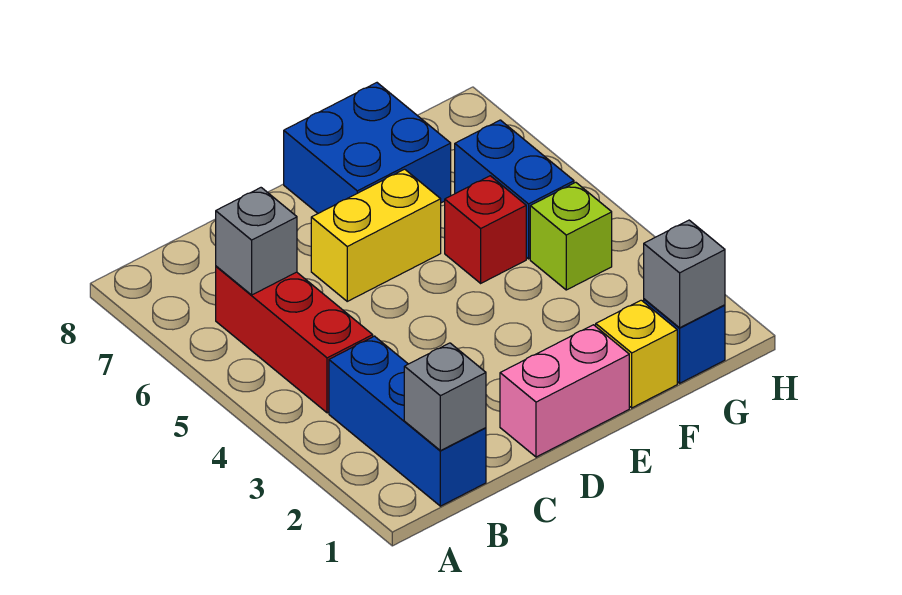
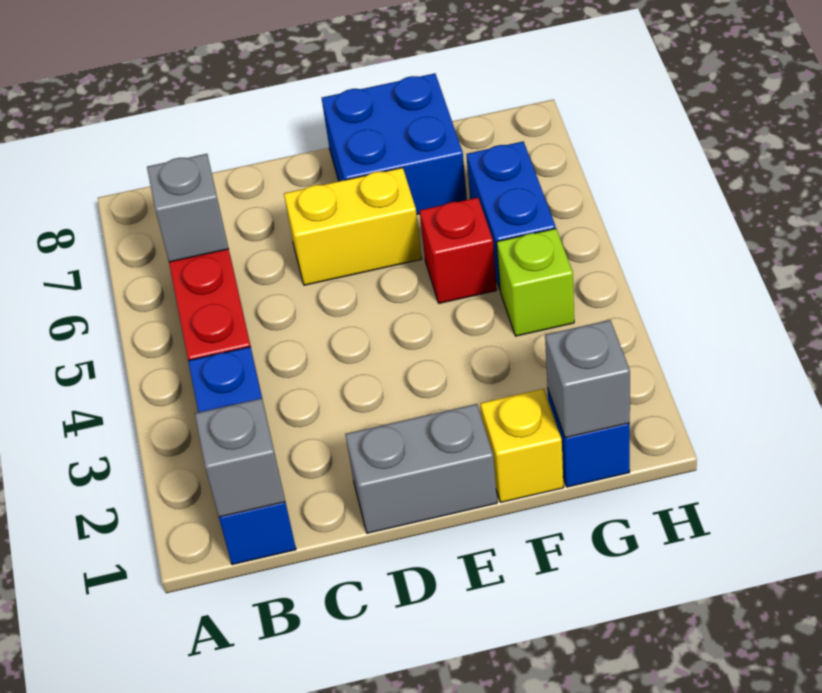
pink brick D1:E1 level 1 -> grey brick D1:E1 level 1

